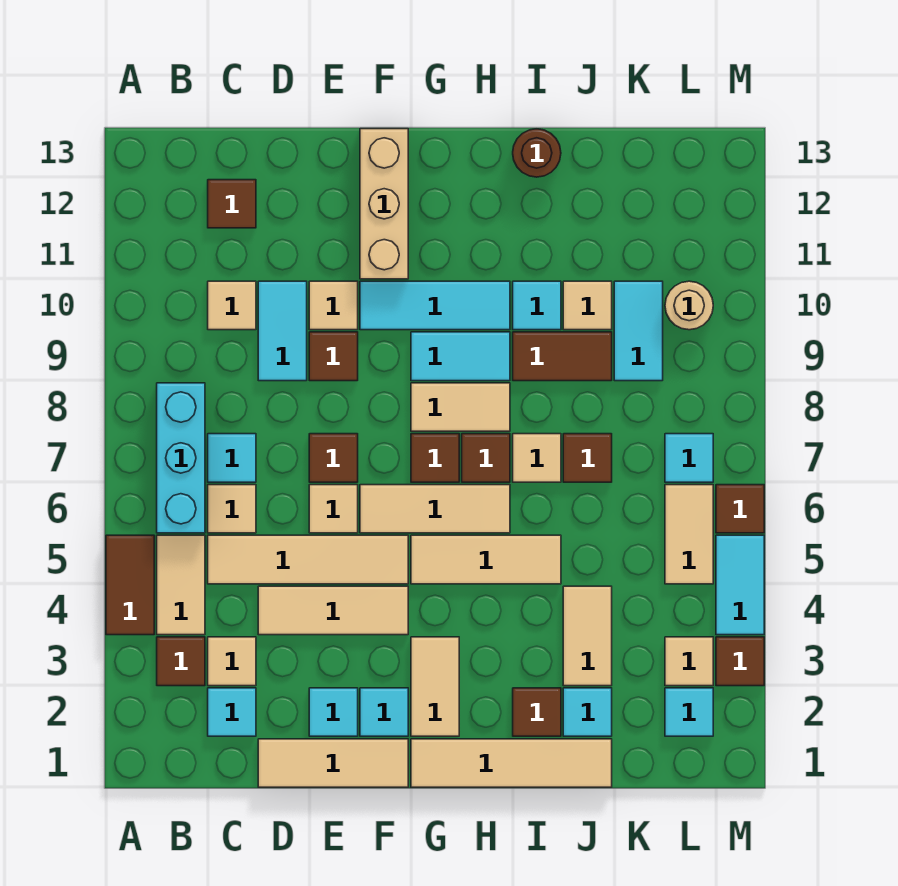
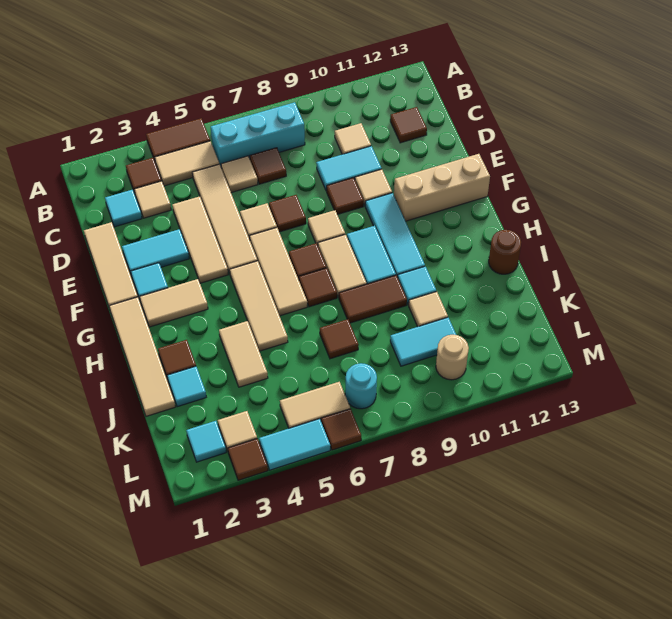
cyan tile C7 level 1 -> brown tile C7 level 1
cyan tile E2 level 1 -> cyan tile E2:E3 level 1
tan tile I7 level 1 -> tan tile F8 level 1
brown tile I9:J9 level 1 -> brown tile I8:I9 level 1
tan tile J3:J4 level 1 -> tan tile I4:J4 level 1
cyan tile L7 level 1 -> cyan round brick L7 level 1

